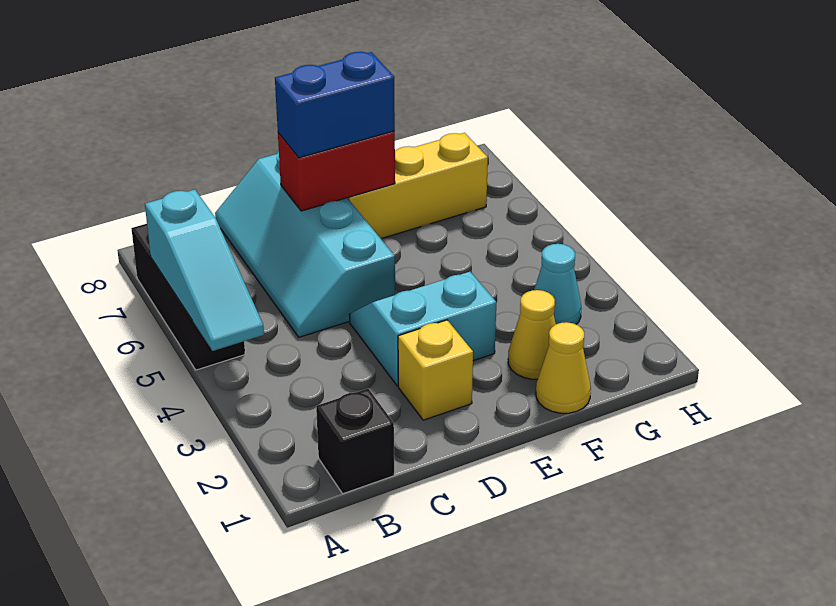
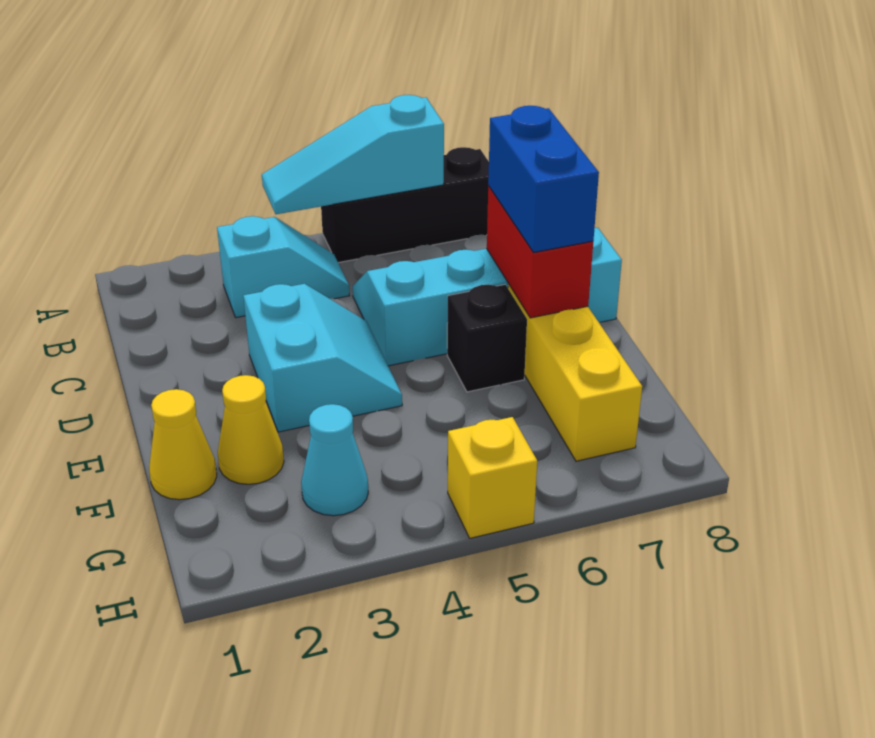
black brick B1 level 1 -> black brick E6 level 1
none -> cyan slope B3:B4 level 1 top 3
yellow brick D2 level 1 -> yellow brick H5 level 1

